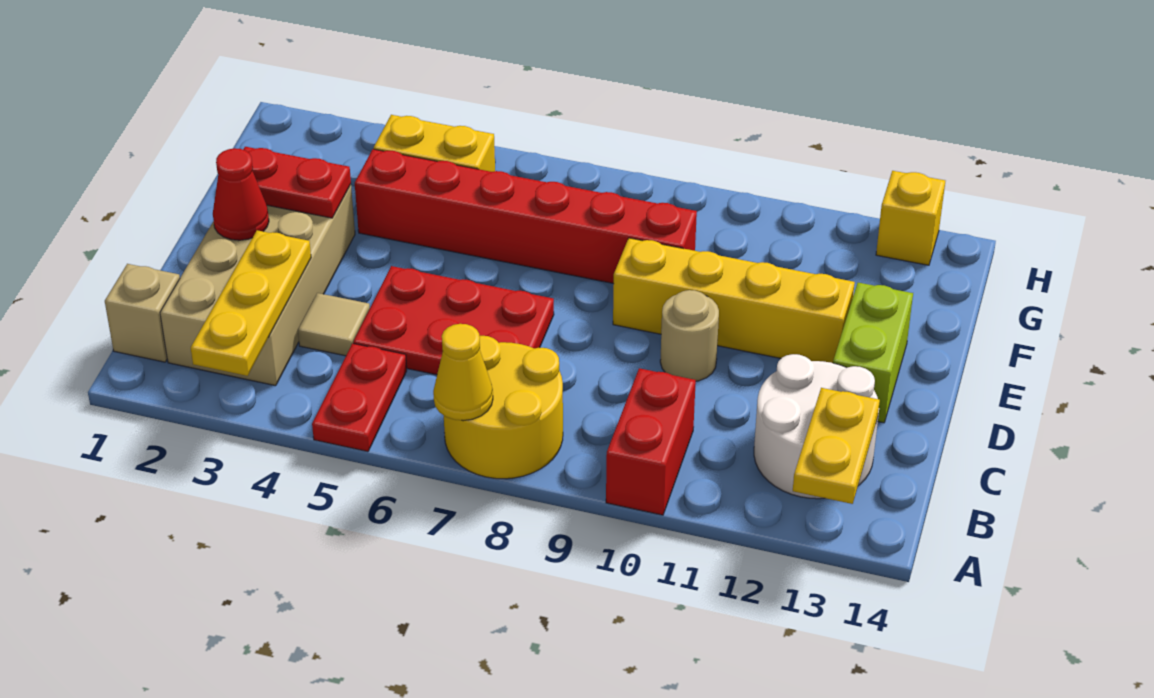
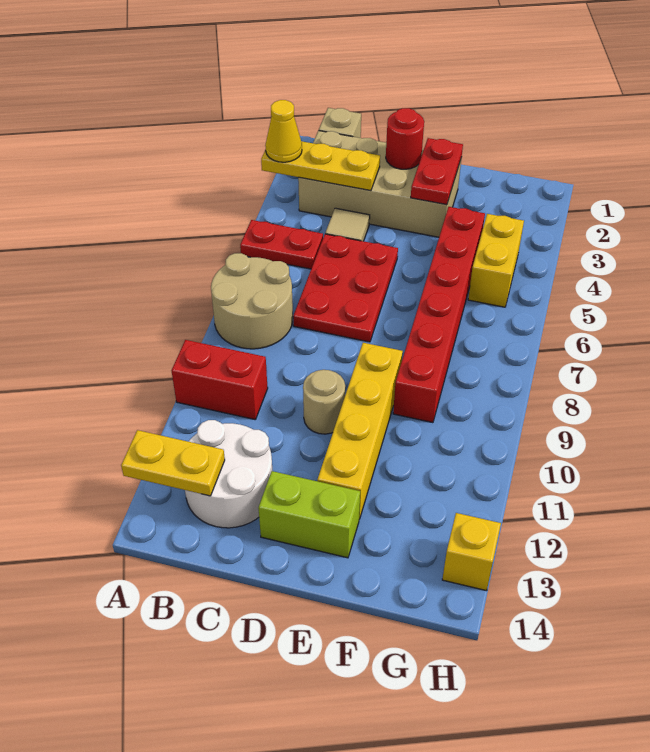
yellow round brick A7:B8 level 1 -> tan round brick A7:B8 level 1
yellow cone A7 level 2 -> yellow cone A3 level 3
red cone D2 level 2 -> red round brick D2 level 2

